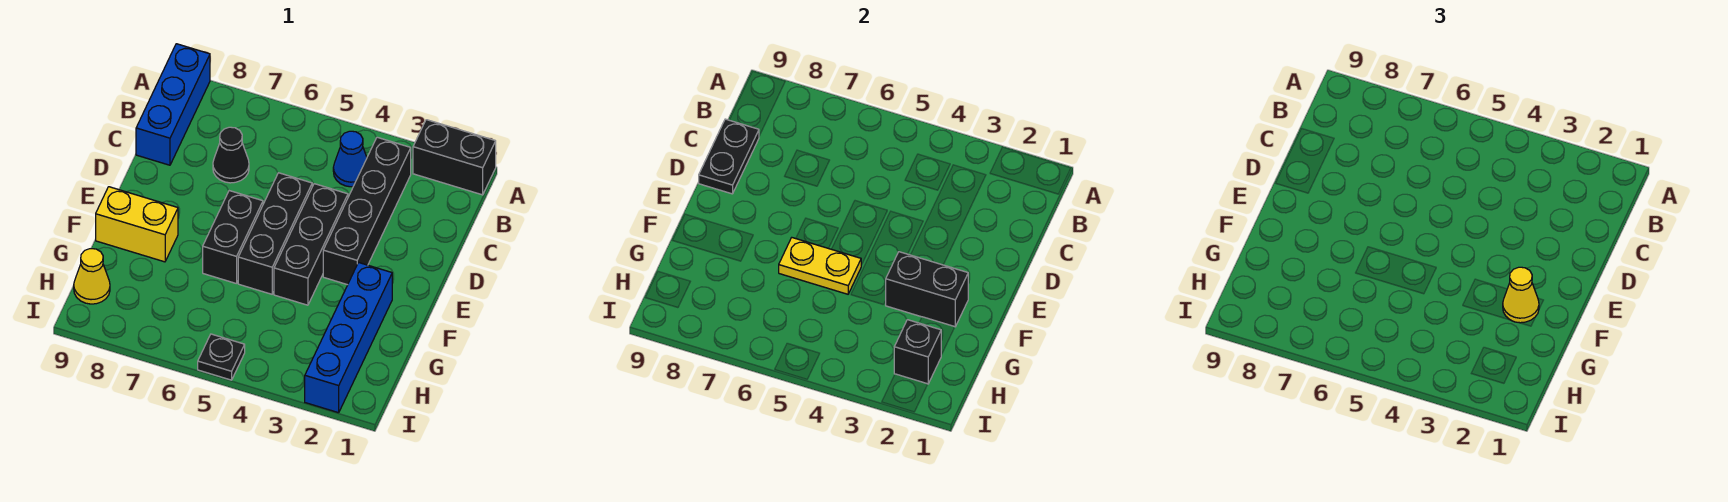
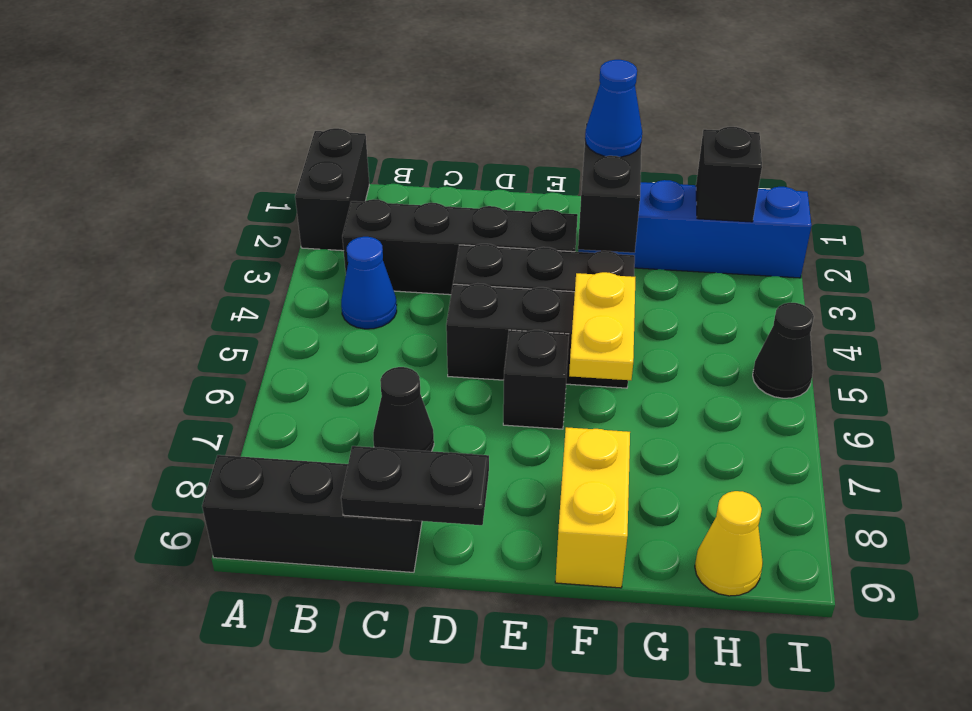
blue brick A9:C9 level 1 -> black brick A9:C9 level 1
black brick E6:F6 level 1 -> black brick E6 level 1
yellow cone F2 level 3 -> blue cone F2 level 3
black plate I5 level 1 -> black cone I5 level 1

